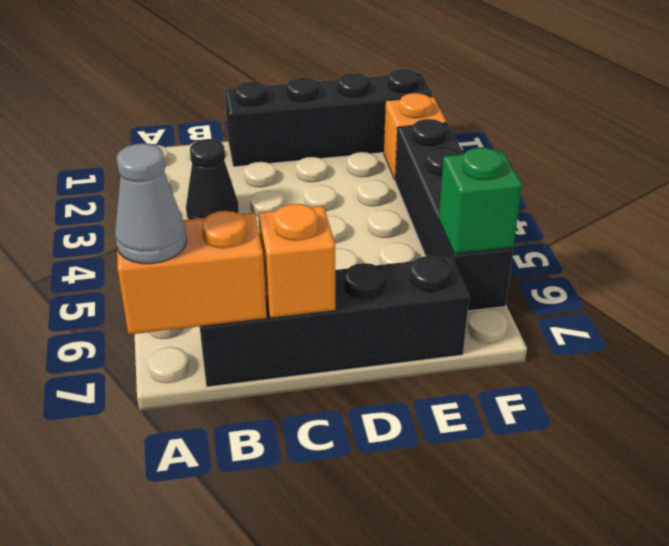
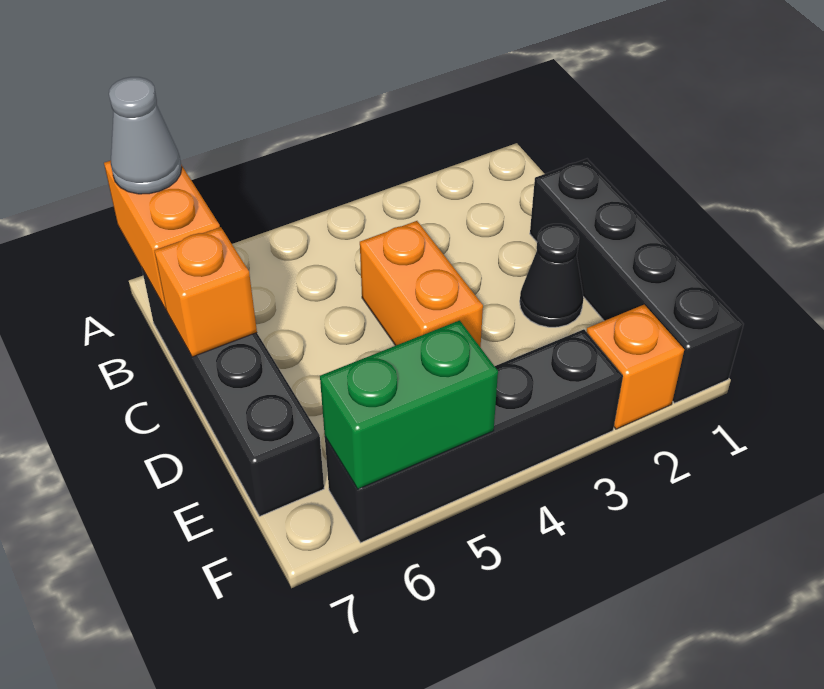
black cone B3 level 1 -> black cone D2 level 1
none -> orange brick C4:D4 level 1
green brick F6 level 2 -> green brick F5:F6 level 2

